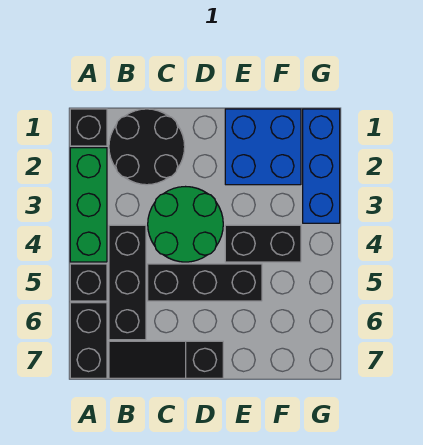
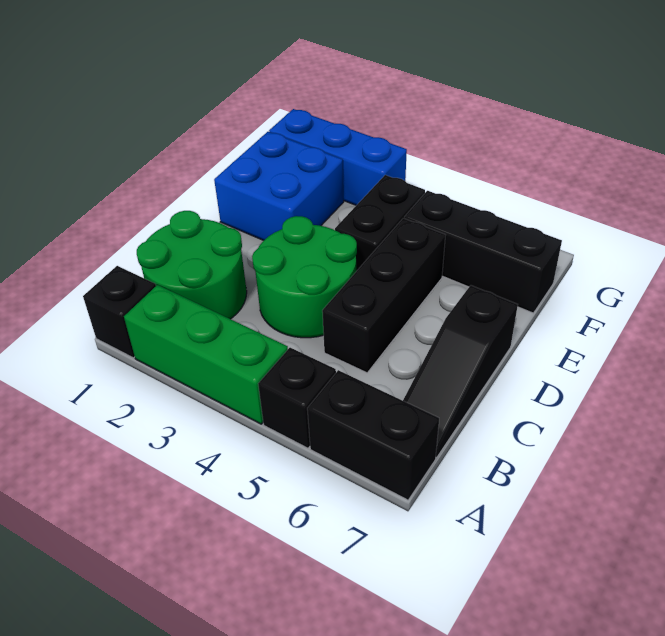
black round brick B1:C2 level 1 -> green round brick B1:C2 level 1
black brick B4:B6 level 1 -> black brick F5:F7 level 1

